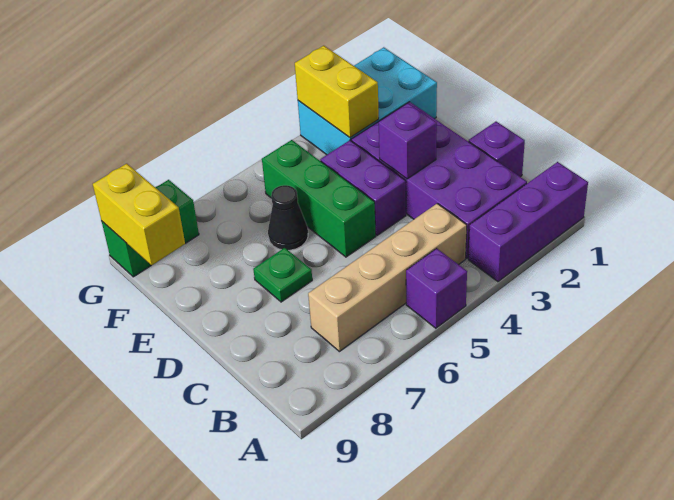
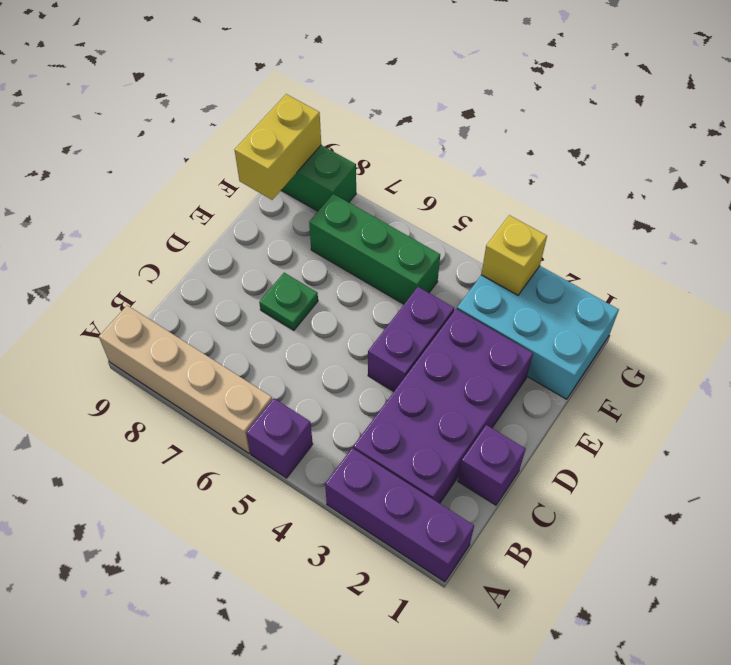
tan brick B4:B7 level 1 -> tan brick A6:A9 level 1
purple brick D3 level 2 -> none
green brick D5:F5 level 1 -> green brick F5:F7 level 1
black cone E6 level 1 -> none
yellow brick F3:G3 level 2 -> yellow brick G3 level 2

